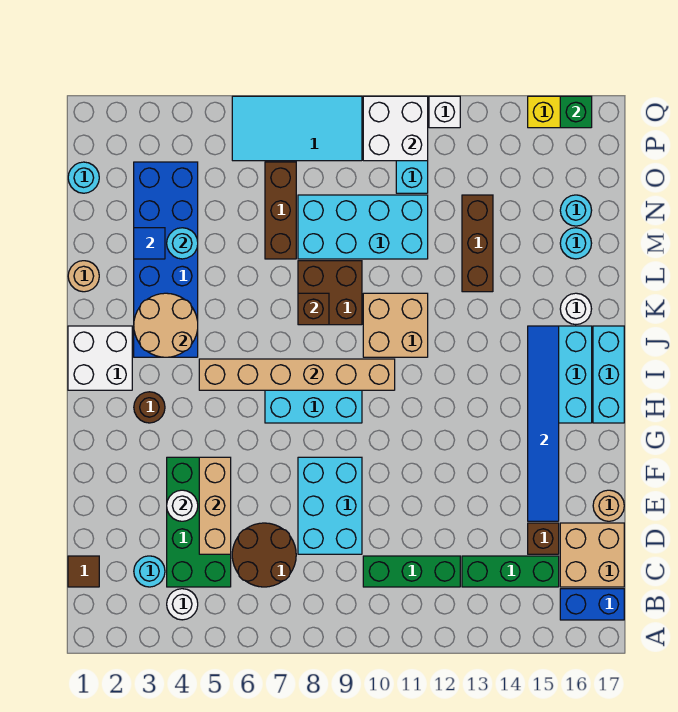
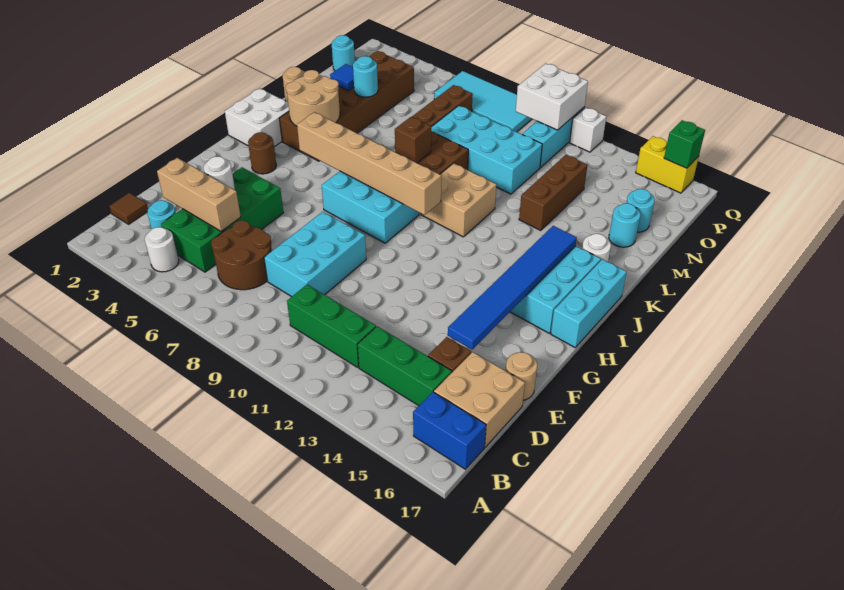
tan brick D5:F5 level 2 -> tan brick D3:D5 level 2
blue brick J3:O4 level 1 -> brown brick J3:O4 level 1

